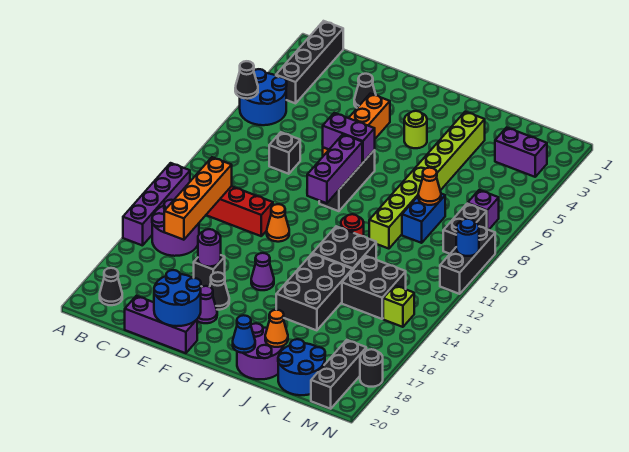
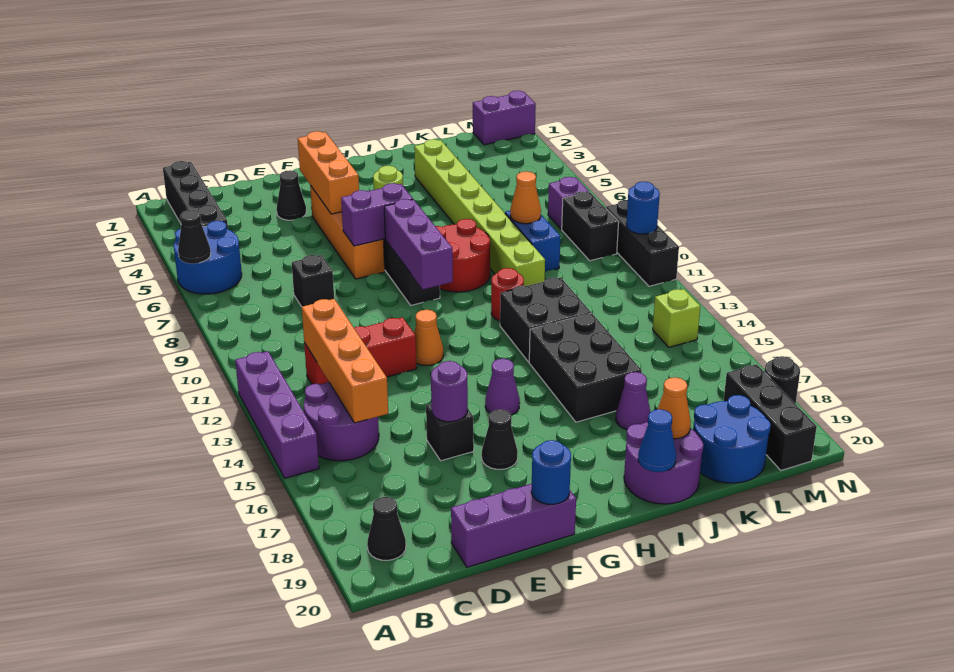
blue round brick E19:F20 level 2 -> blue round brick F20 level 2
none -> orange brick F3:F5 level 2
purple cone F18 level 1 -> purple cone J17 level 1
none -> red round brick H8:I9 level 1
black brick K13:L14 level 1 -> none
purple brick L3:M3 level 1 -> purple brick M1:N1 level 1

